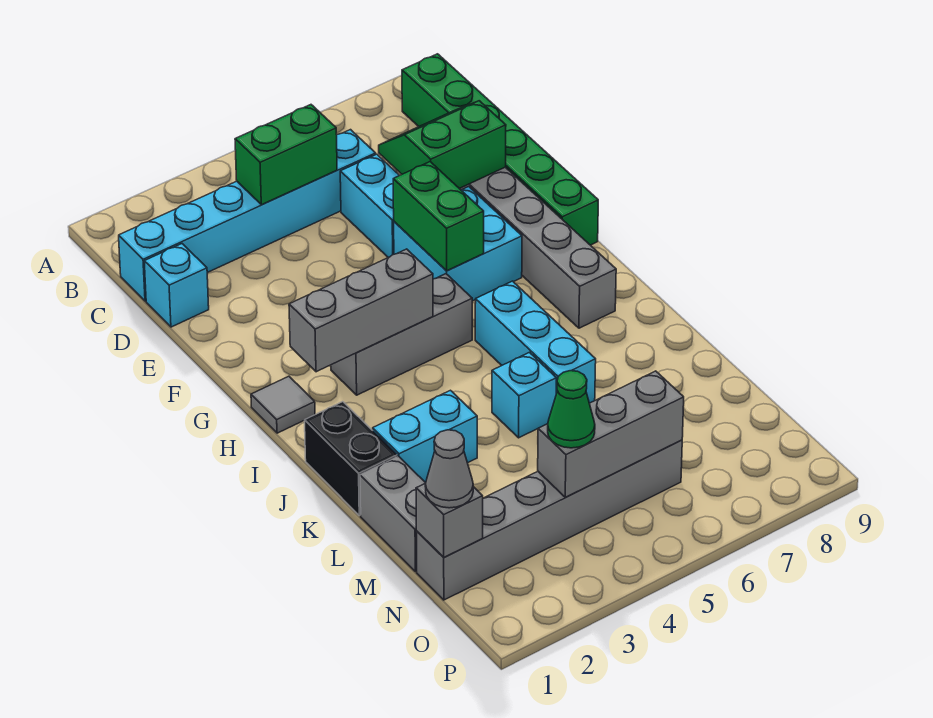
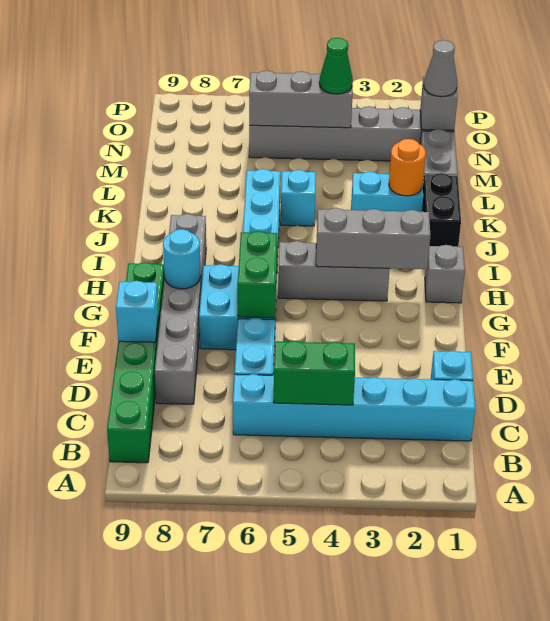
green slope D7:E8 level 2 top E -> none
none -> cyan brick E9 level 2
none -> cyan round brick G8 level 2
grey tile H1 level 1 -> grey brick H1 level 1
none -> orange round brick K2 level 2

